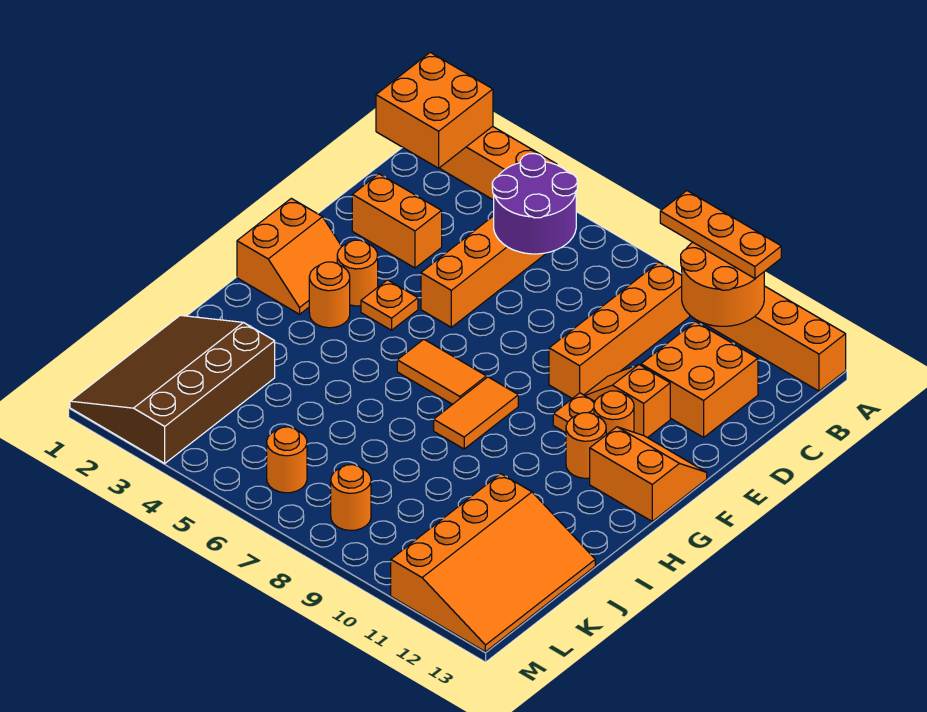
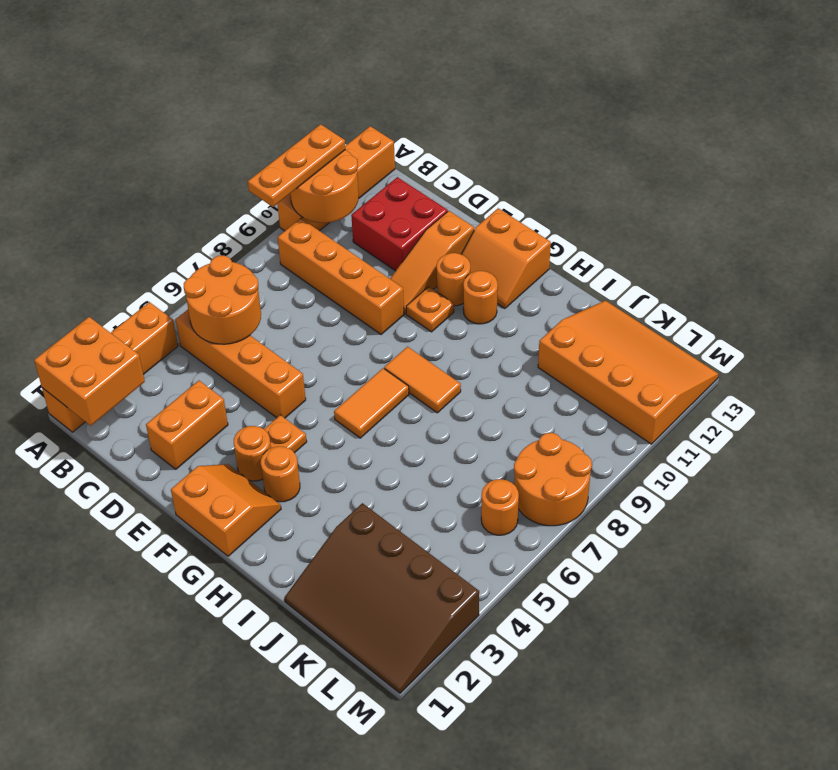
purple round brick B5:C6 level 2 -> orange round brick B5:C6 level 2
orange brick C11:D12 level 1 -> red brick C11:D12 level 1
orange slope E10:E11 level 1 top 11 -> orange slope E10:E12 level 1 top 12
orange slope F12:G13 level 1 top G -> orange slope F12:G13 level 1 top 13
orange round brick L8 level 1 -> orange round brick L7:M8 level 1

